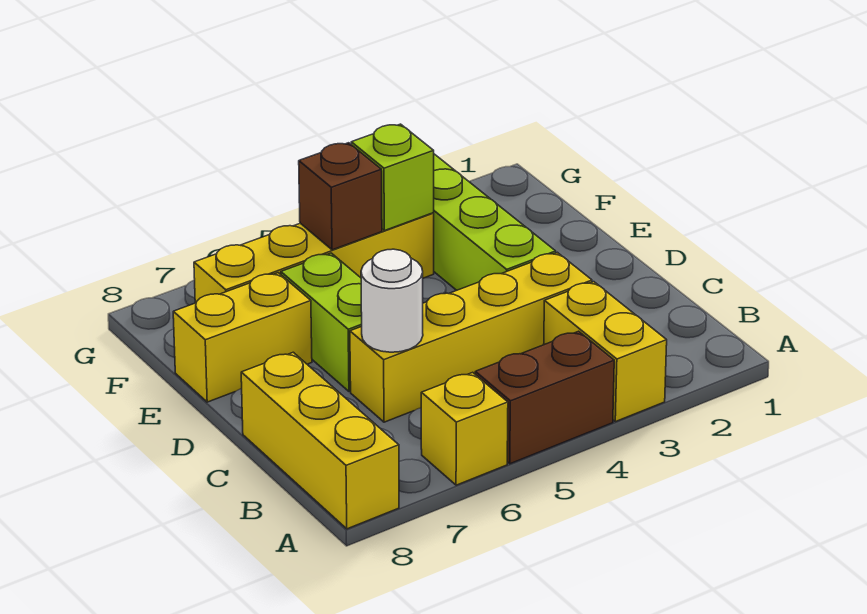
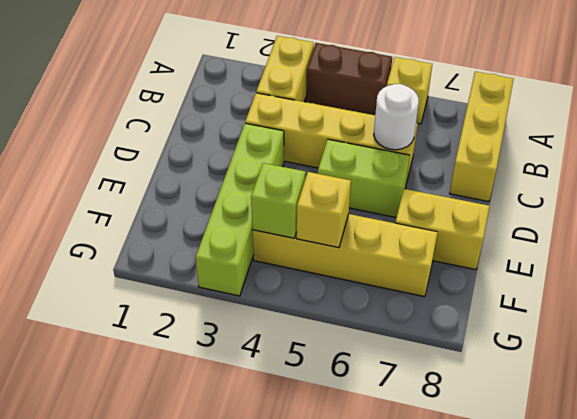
lime brick D6:E6 level 1 -> lime brick D5:D6 level 1
brown brick F5 level 2 -> yellow brick F5 level 2

